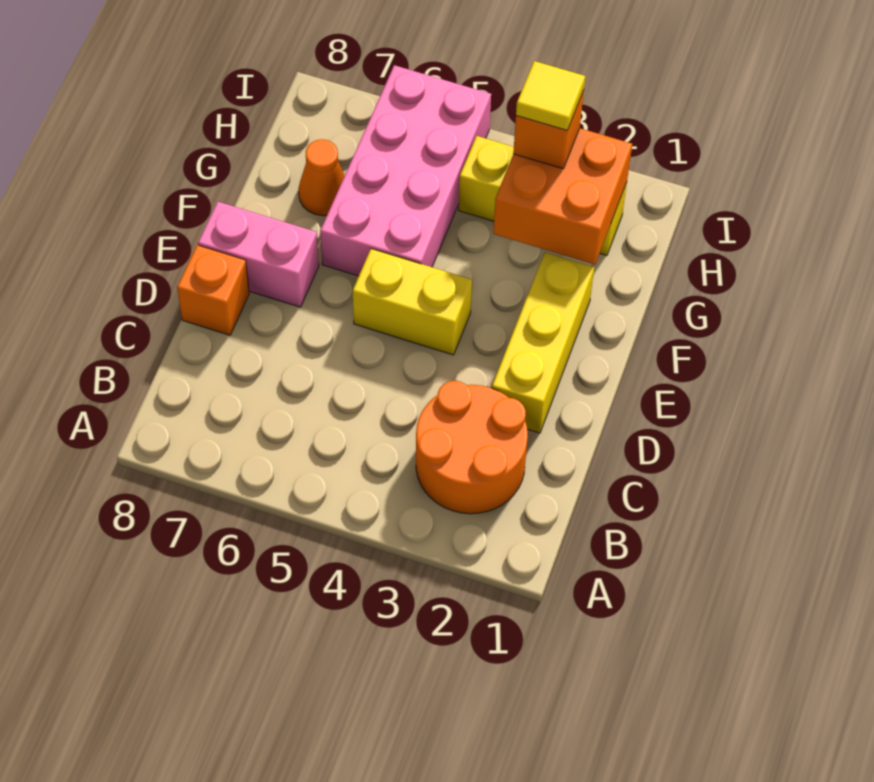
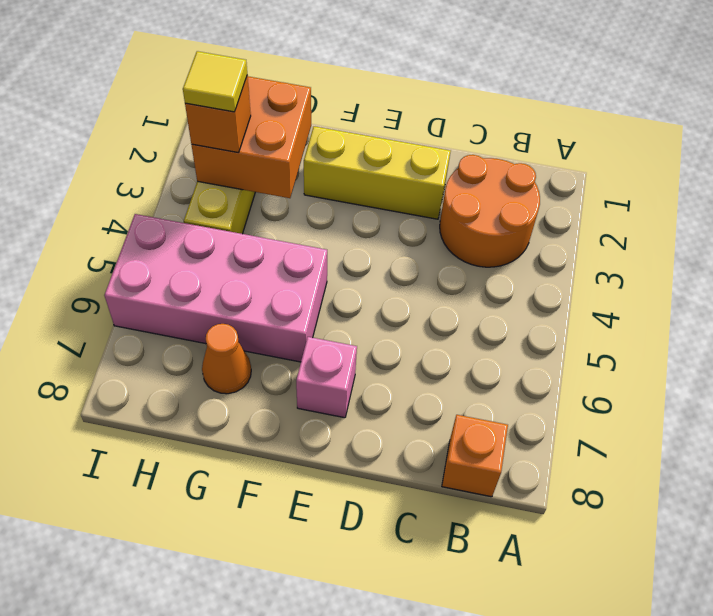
orange brick D8 level 1 -> orange brick B8 level 1
yellow brick E4:E5 level 1 -> none
pink brick E7:E8 level 1 -> pink brick E7 level 1

